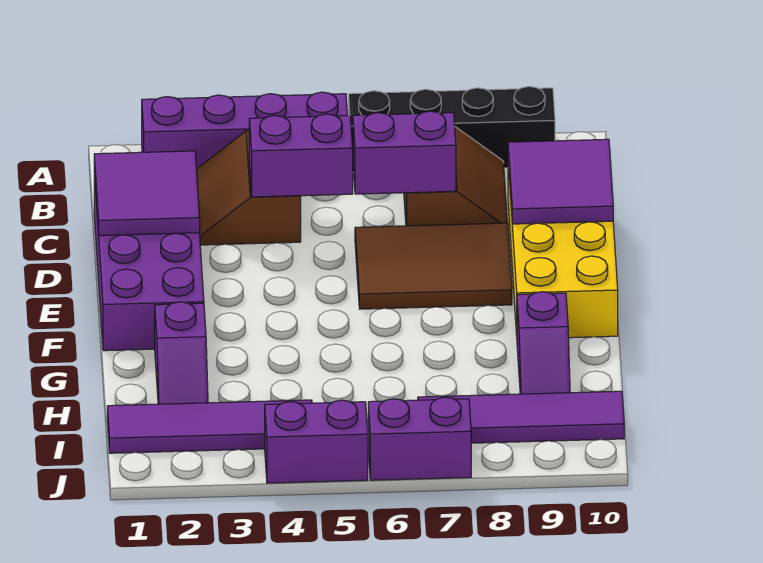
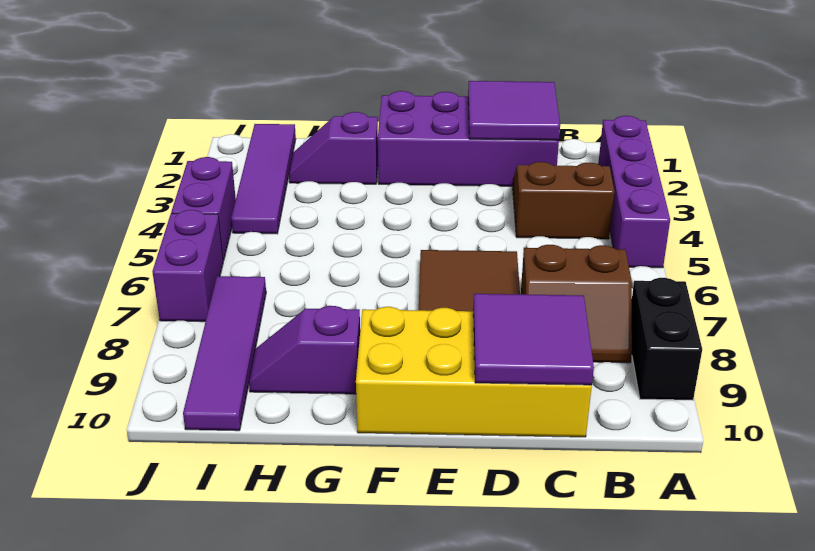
black brick A6:A9 level 1 -> black brick A8:A9 level 1
purple brick C4:C5 level 2 -> none
purple brick C6:C7 level 2 -> none

